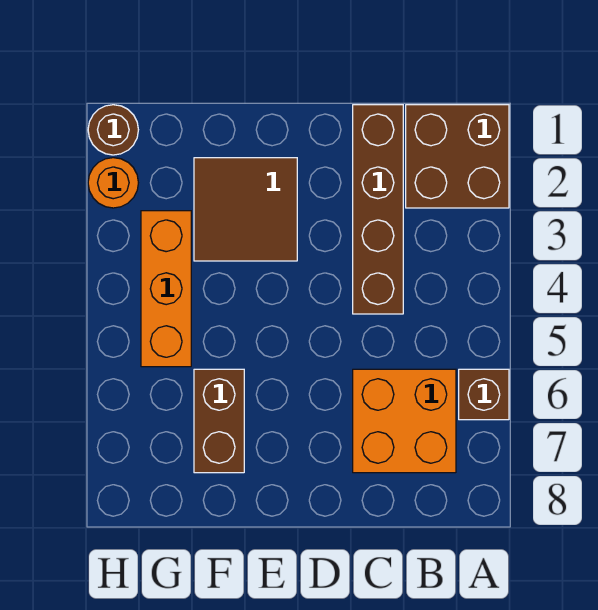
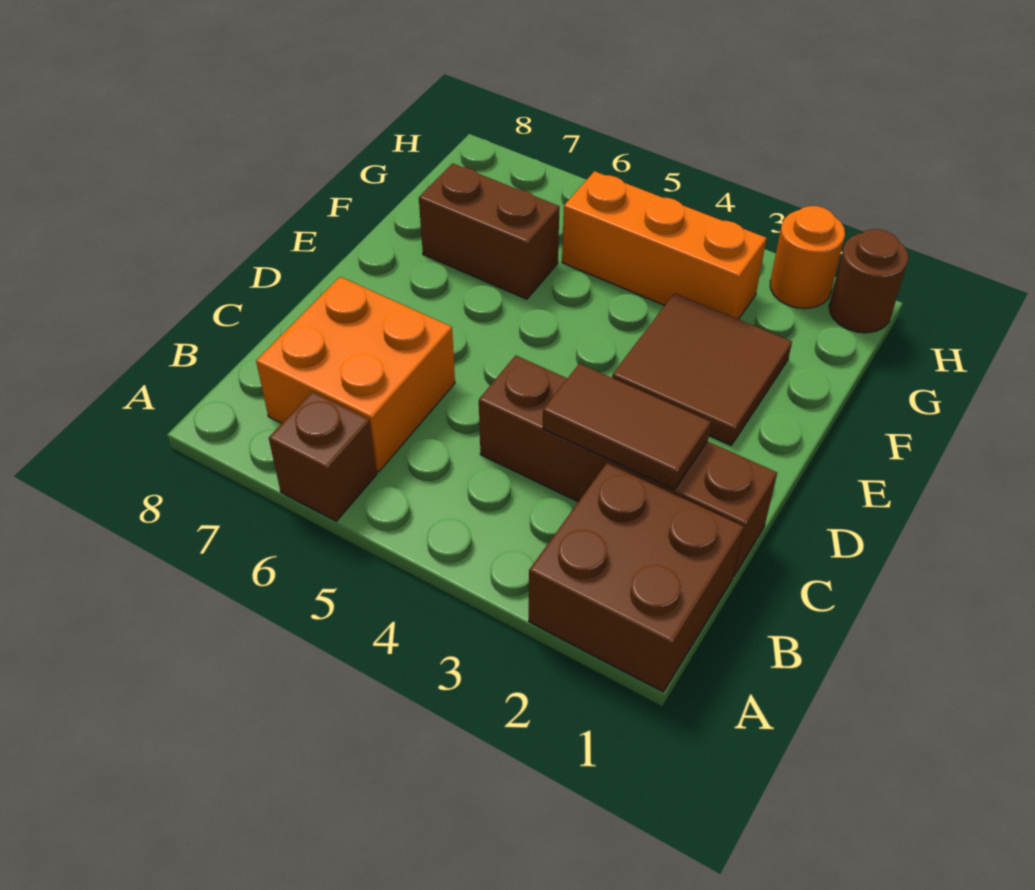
none -> brown tile C2:C3 level 2

